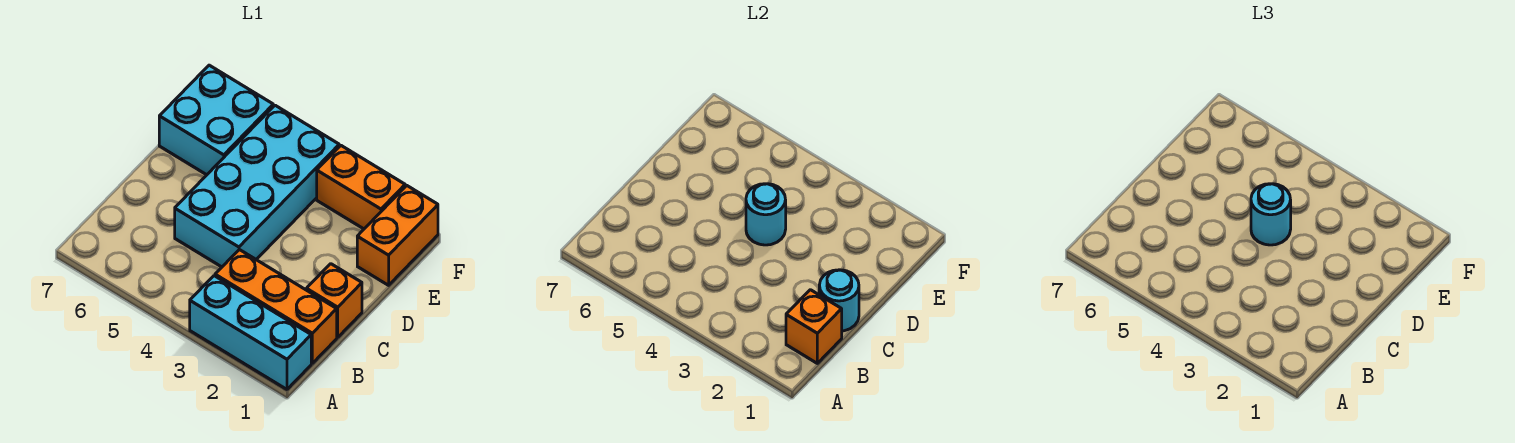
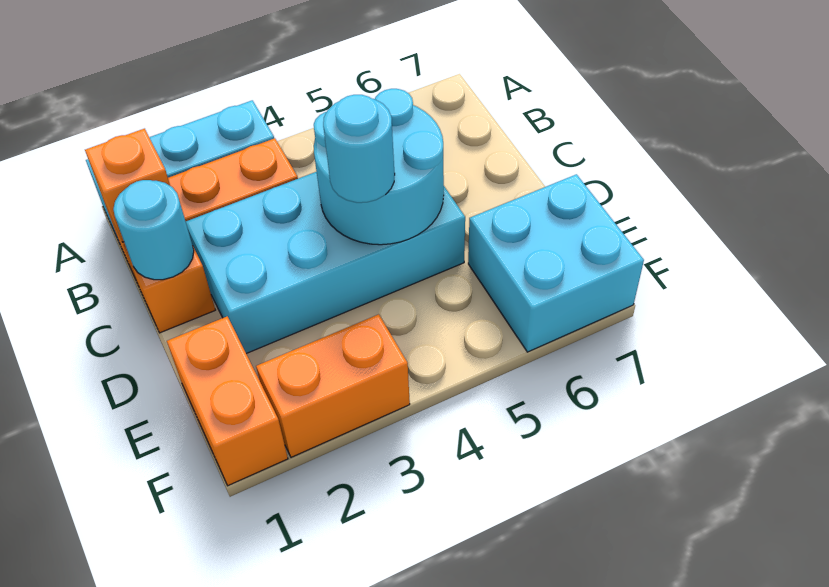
cyan brick C4:F5 level 1 -> cyan brick C2:D5 level 1
cyan round brick D4 level 2 -> cyan round brick C4:D5 level 2

